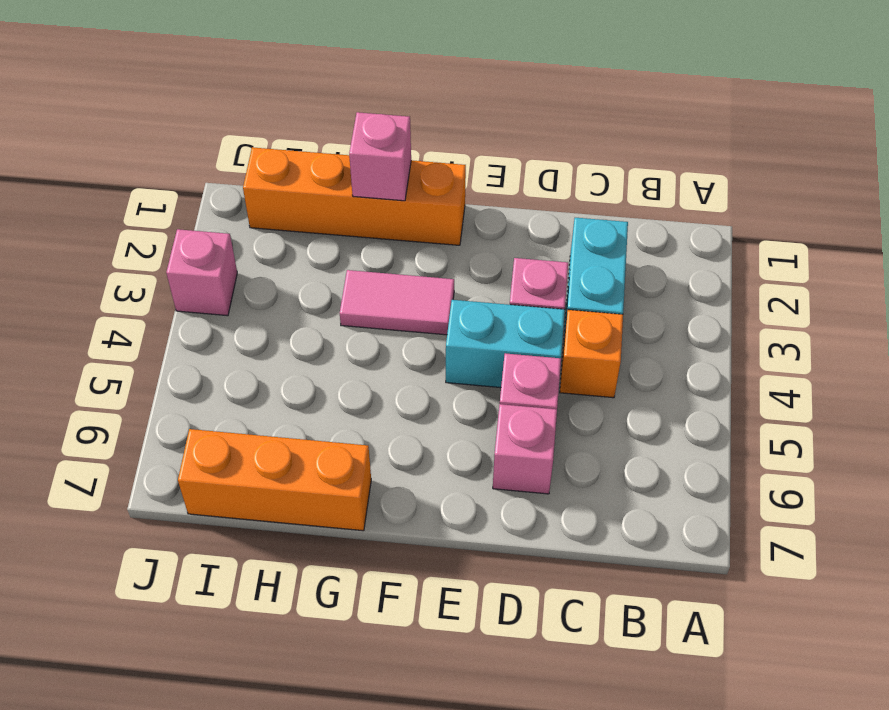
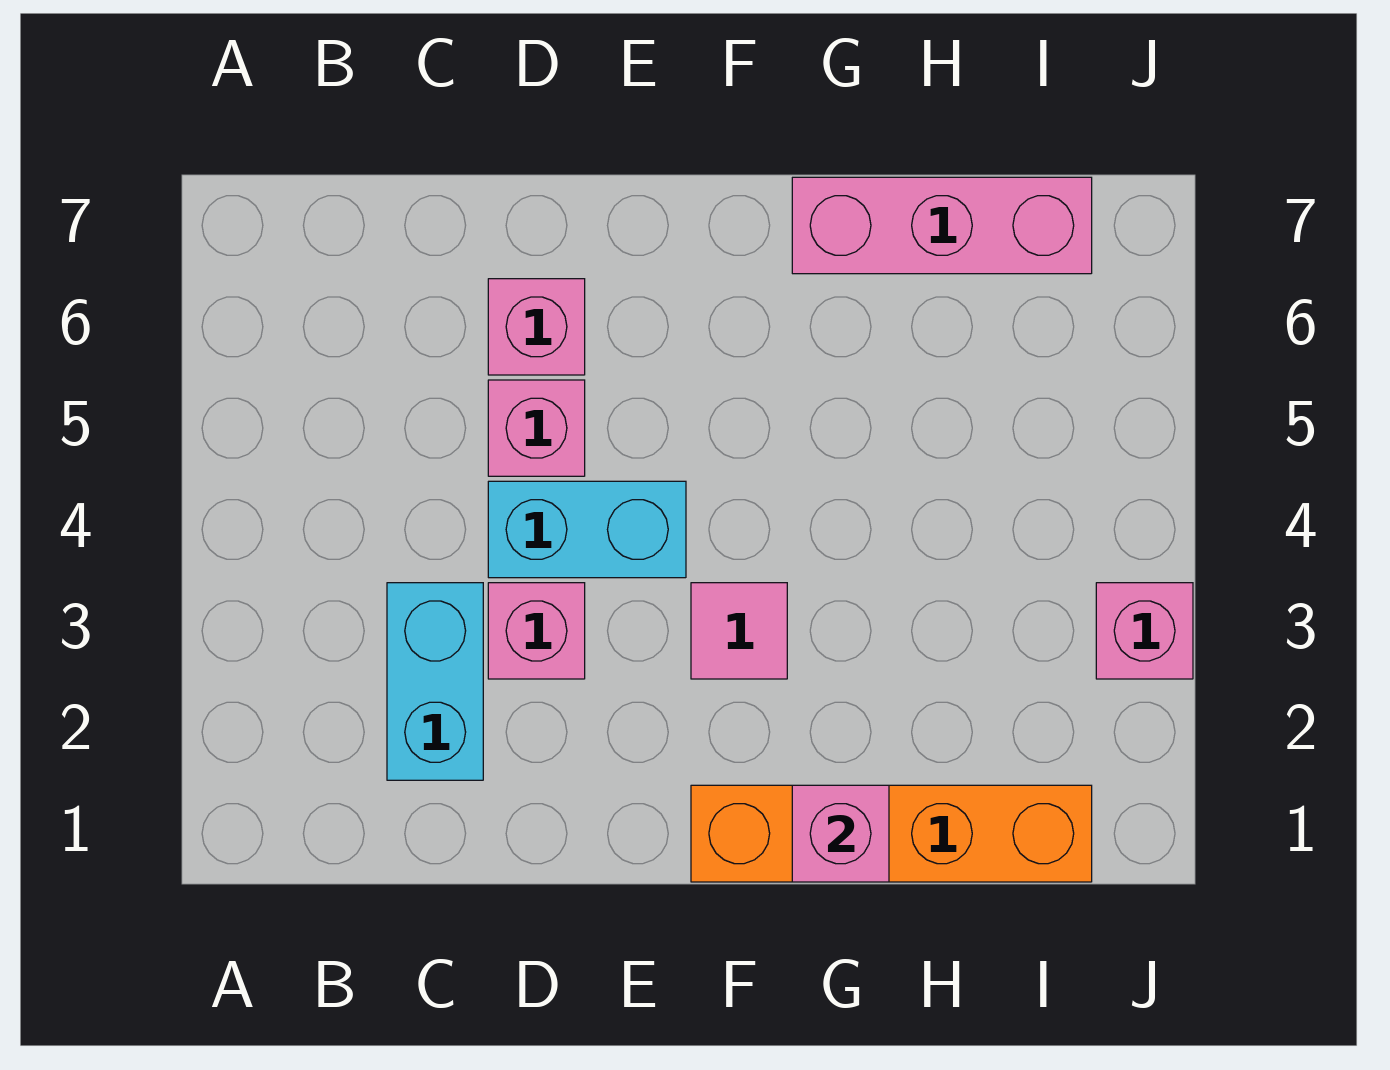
orange brick C4 level 1 -> none
pink tile F3:G3 level 1 -> pink tile F3 level 1
orange brick G7:I7 level 1 -> pink brick G7:I7 level 1

